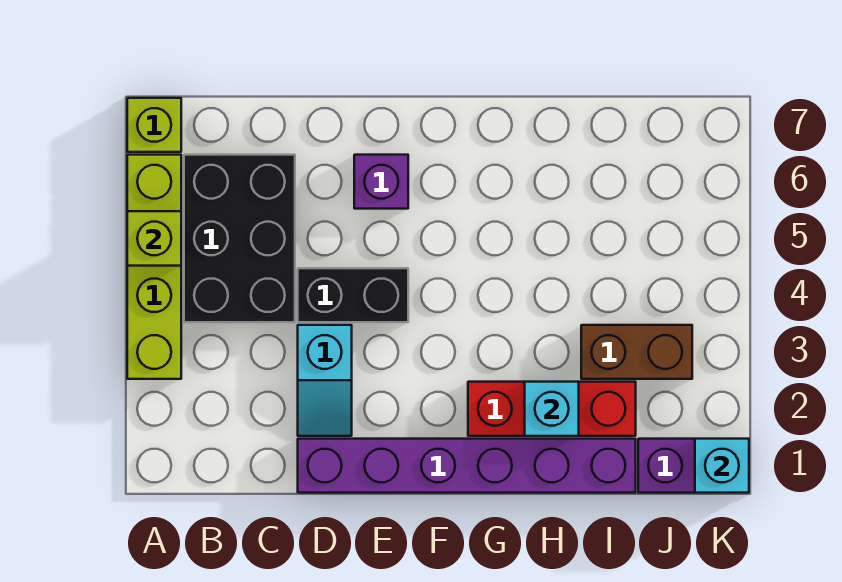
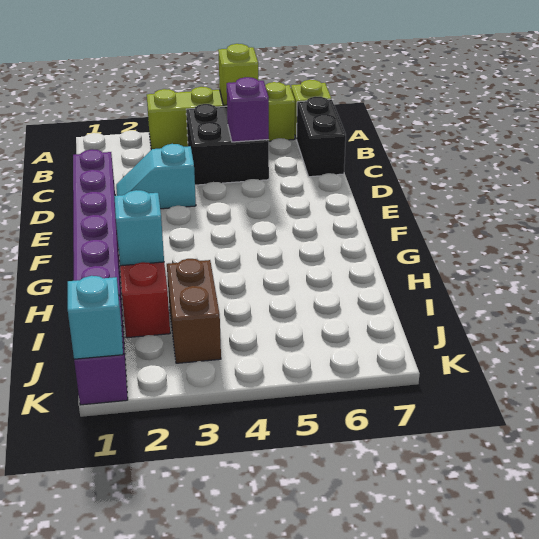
black brick B4:C6 level 1 -> black brick B4:C5 level 1
black brick D4:E4 level 1 -> black brick B7:C7 level 1
purple brick E6 level 1 -> purple brick C5 level 2

